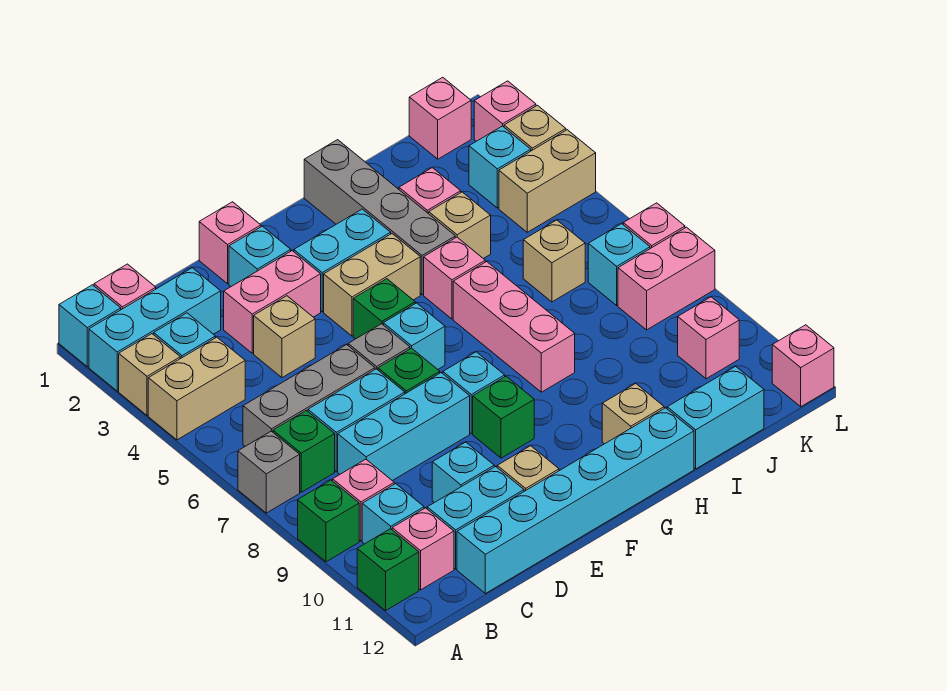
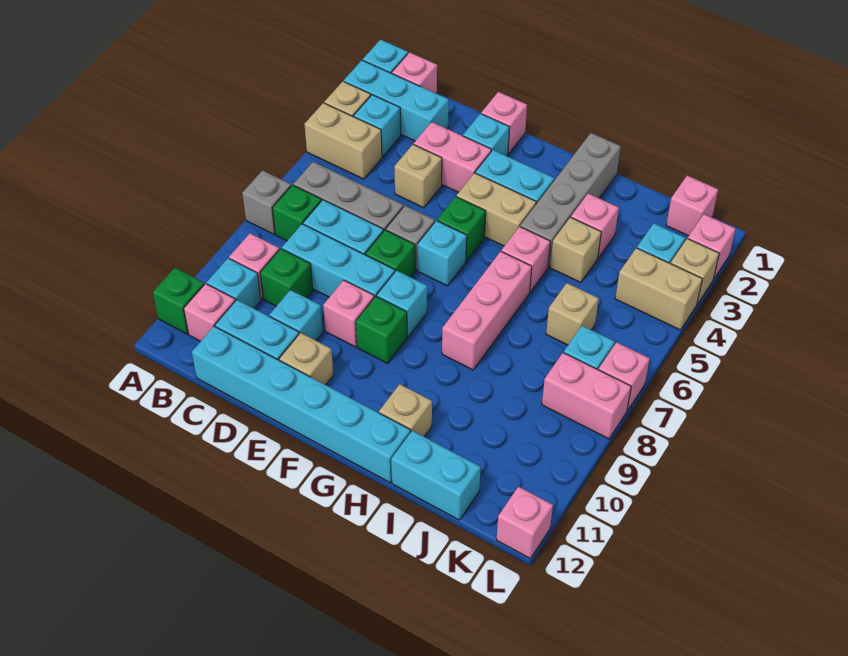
green brick A9 level 1 -> green brick C9 level 1
pink brick K10 level 1 -> pink brick E9 level 1

